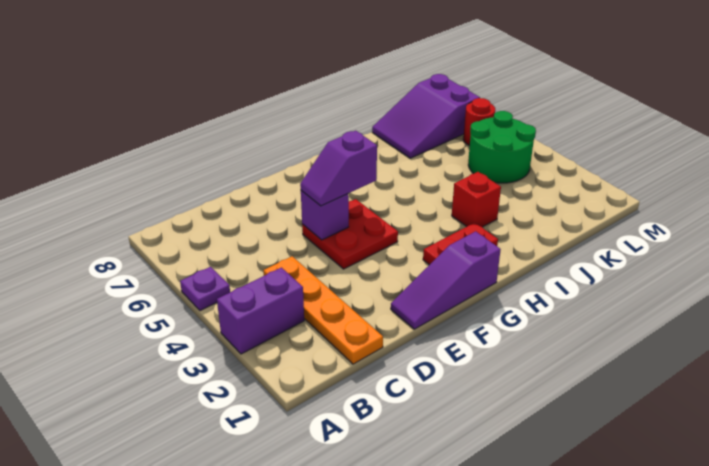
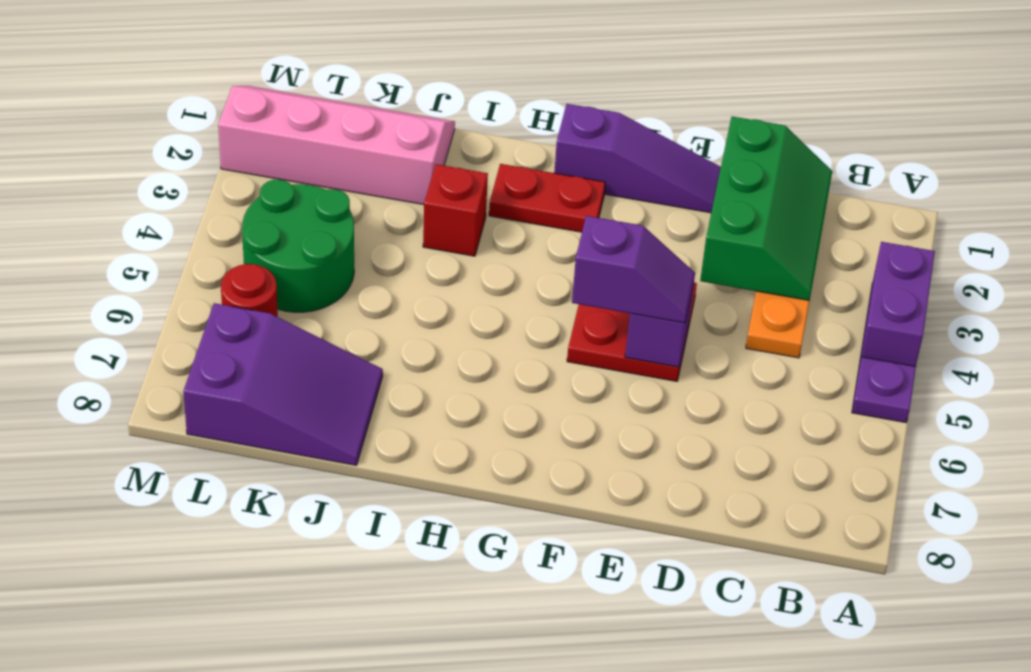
purple brick A3:B3 level 1 -> purple brick A3:A4 level 1
none -> green slope C1:D3 level 2 top D
none -> pink slope J1:M2 level 1 top 2

